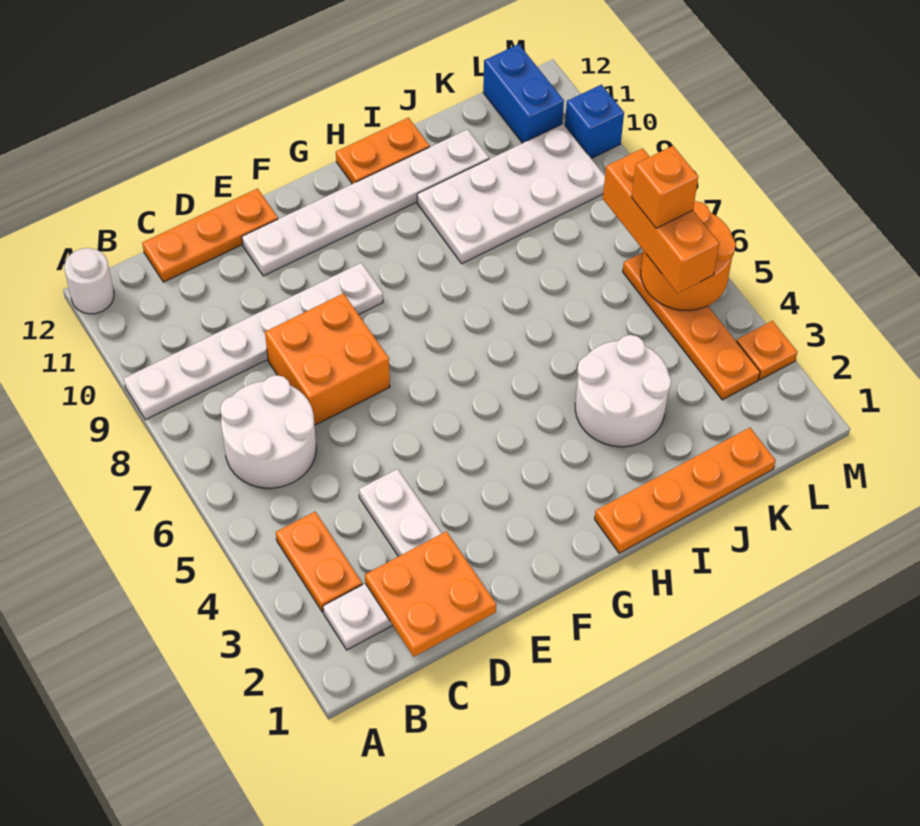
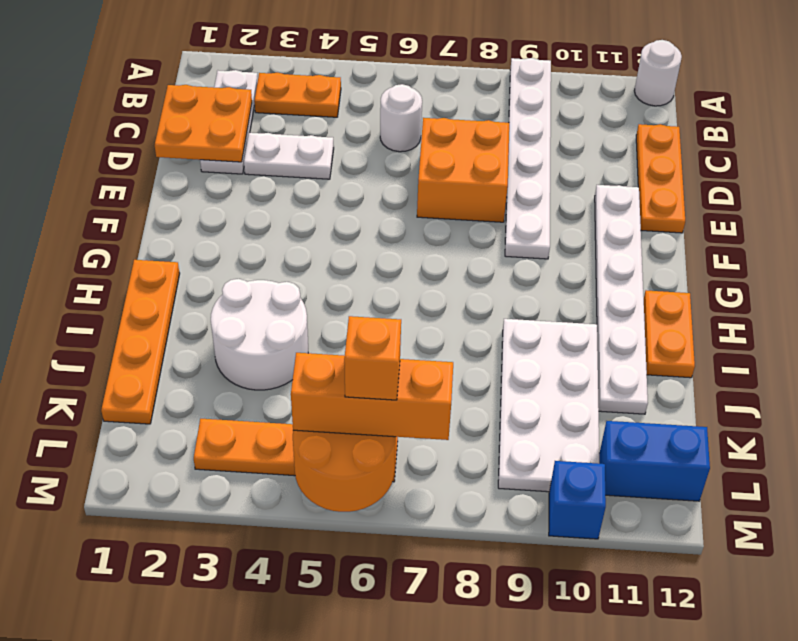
white round brick B6:C7 level 1 -> white round brick C6 level 1
orange plate M3 level 1 -> none

